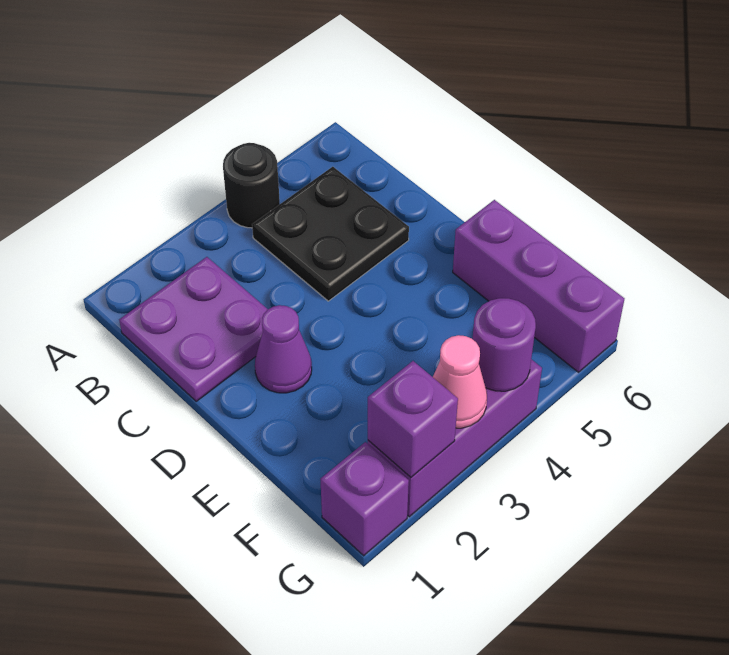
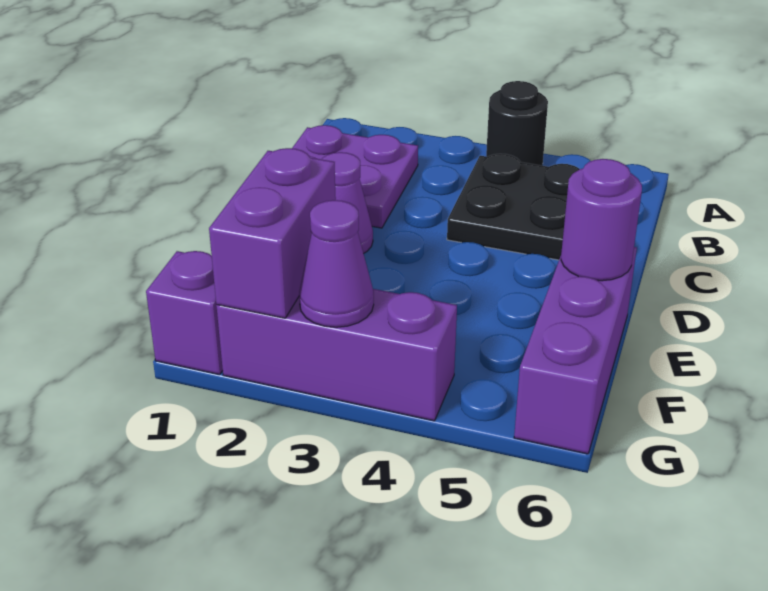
purple brick G2 level 2 -> purple brick F2:G2 level 2
pink cone G3 level 2 -> purple cone G3 level 2
purple round brick G4 level 2 -> purple round brick E6 level 2

